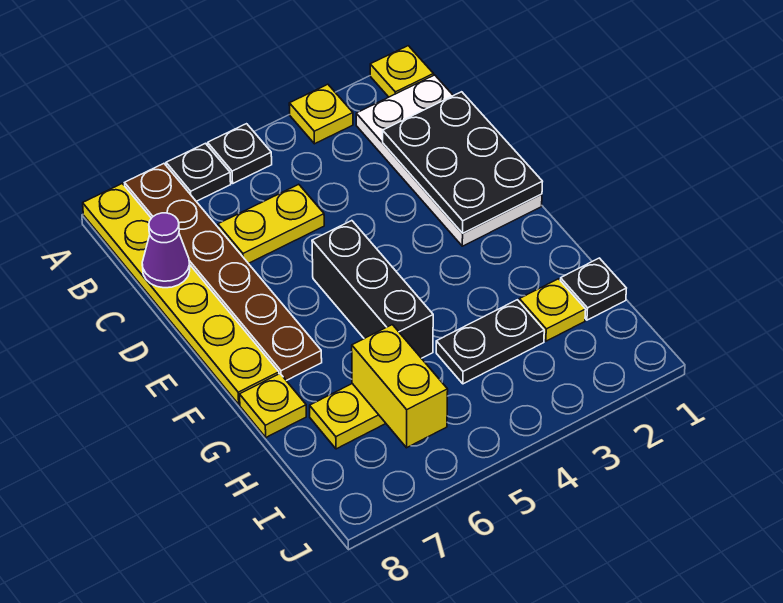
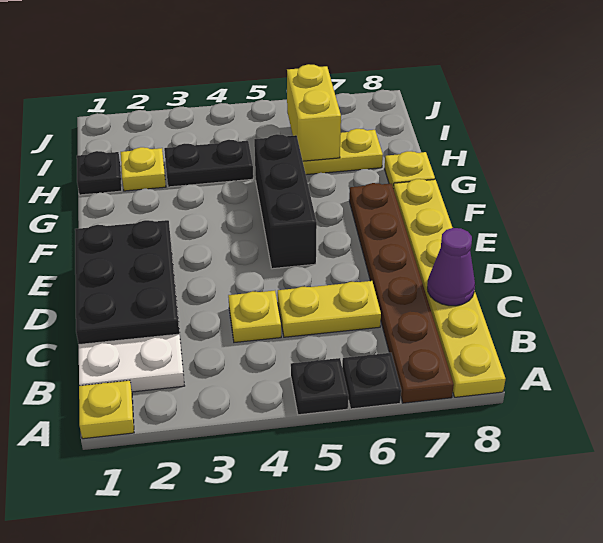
yellow plate A3 level 1 -> yellow plate C4 level 1

